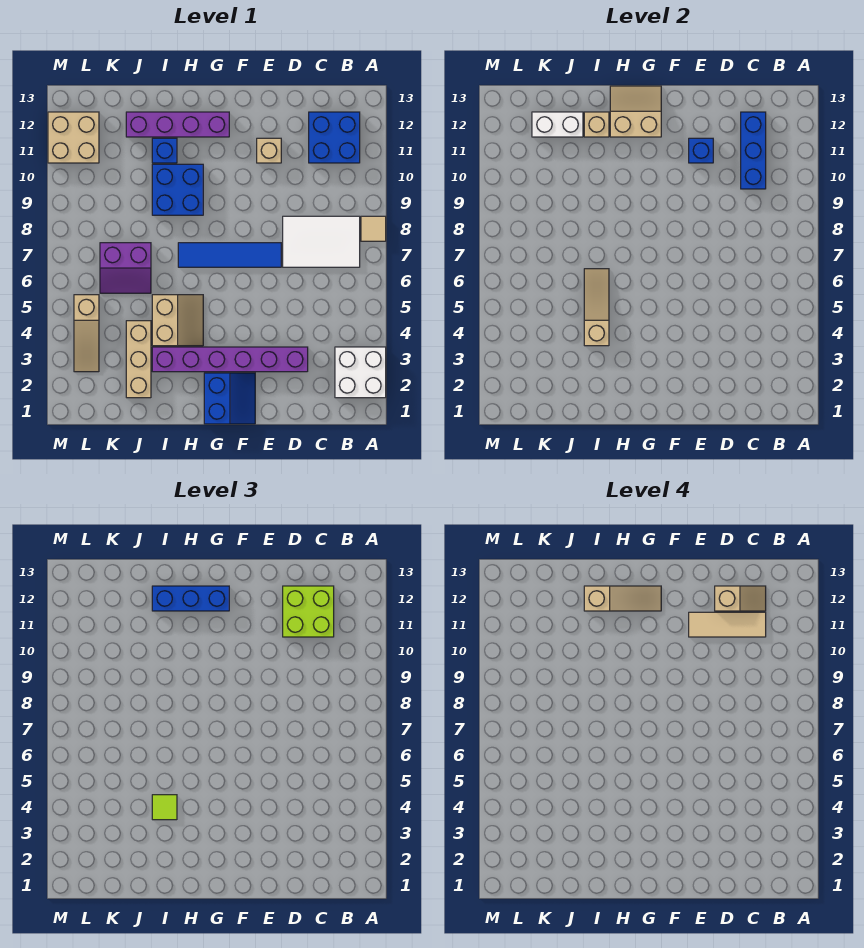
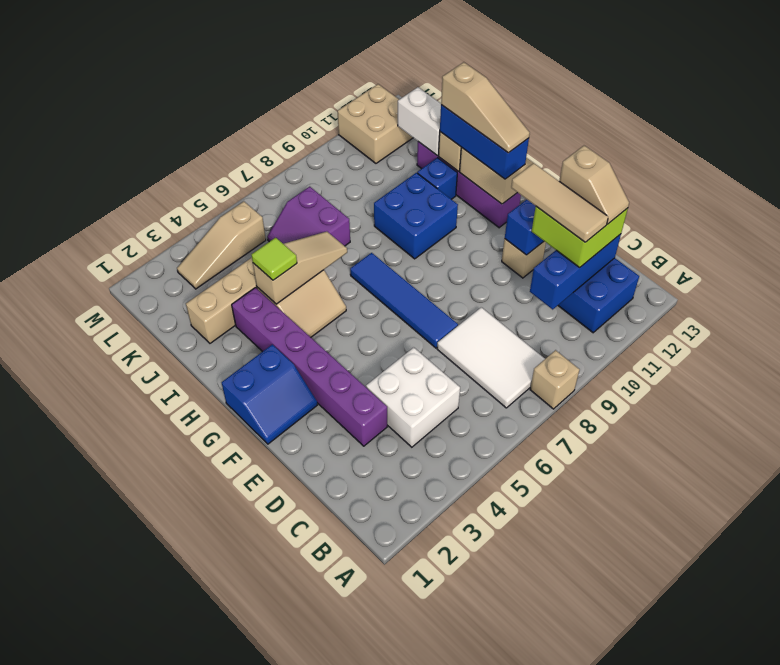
white brick A2:B3 level 1 -> white brick C4:D5 level 1
tan tile A8 level 1 -> tan brick A8 level 1

